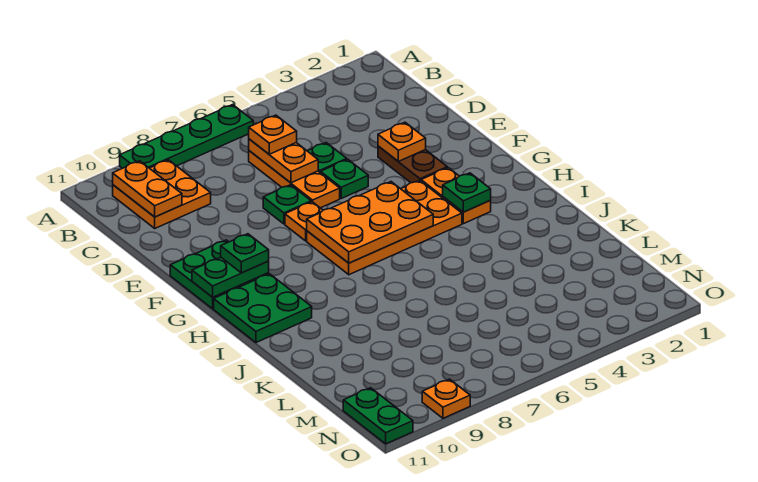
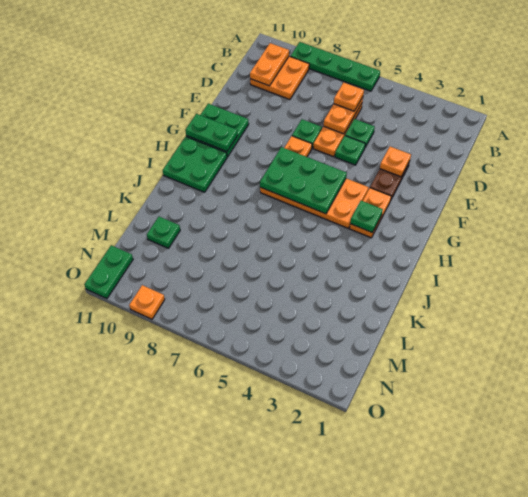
orange plate G5:H7 level 2 -> green plate G5:H7 level 2
green plate G10 level 3 -> green plate L10 level 1

